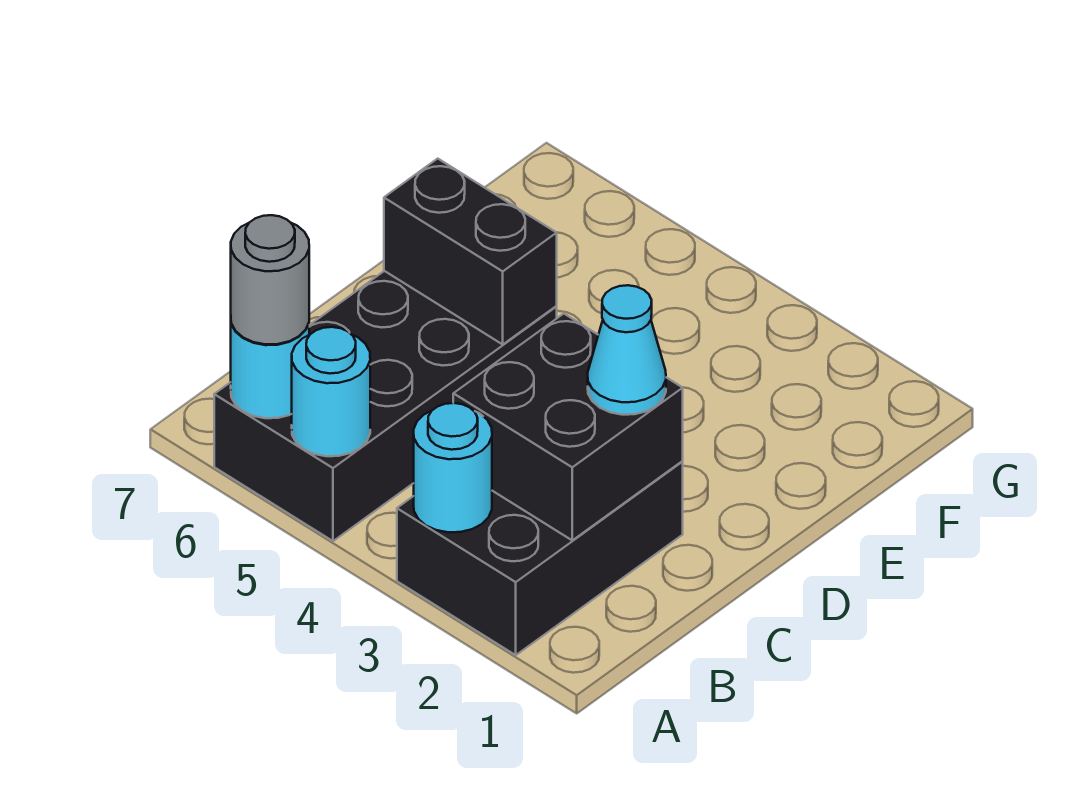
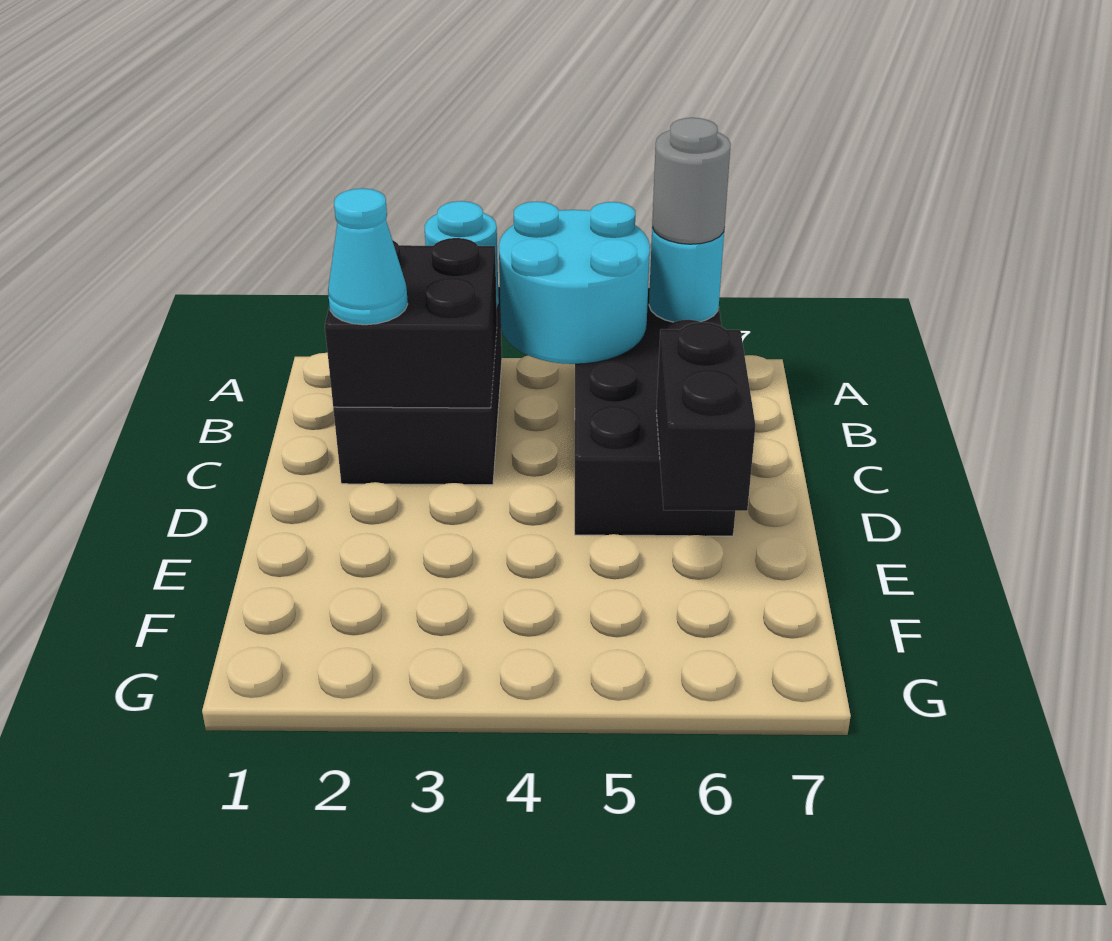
cyan round brick A5 level 2 -> cyan round brick A4:B5 level 2
black brick D5:D6 level 2 -> black brick D6:E6 level 2

